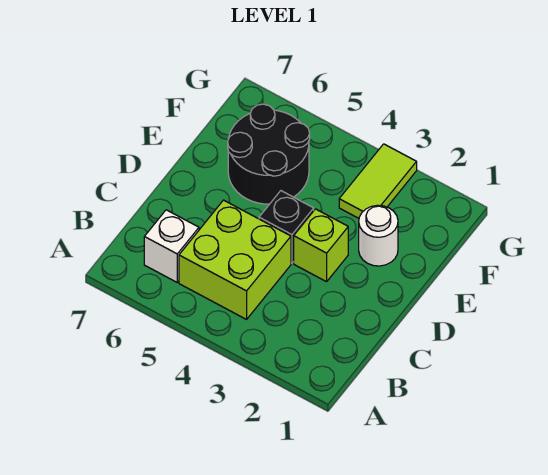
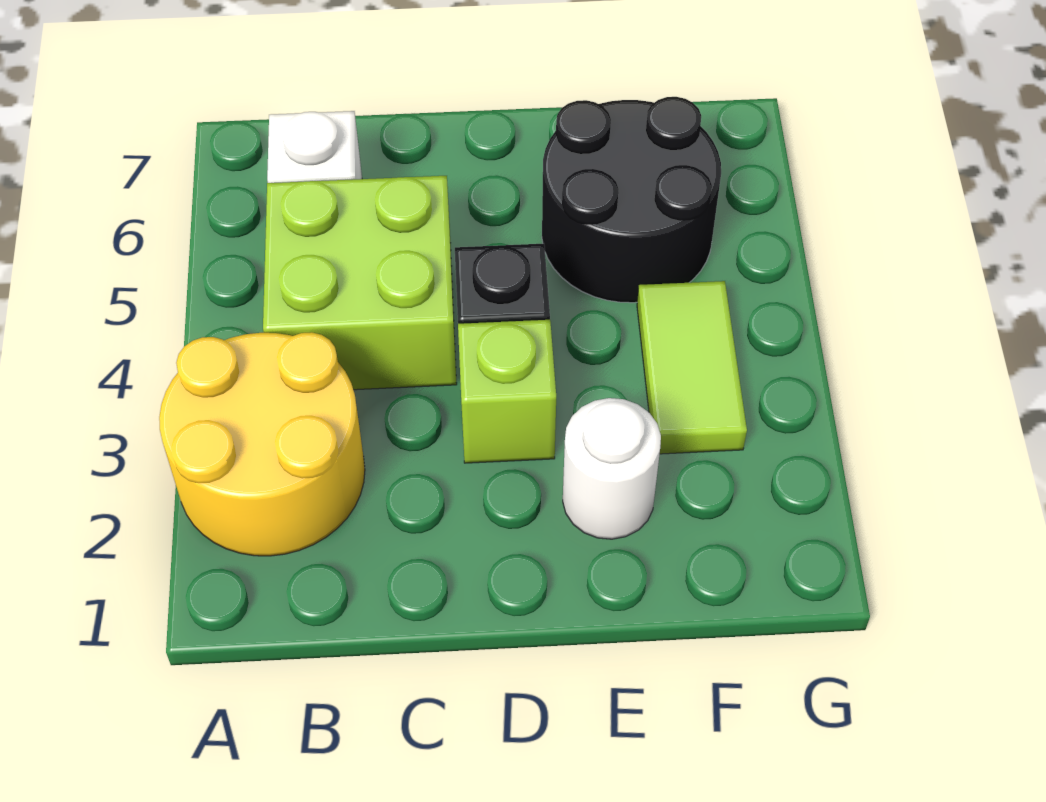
none -> yellow round brick A2:B3 level 1
lime tile F3:G3 level 1 -> lime tile F3:F4 level 1

